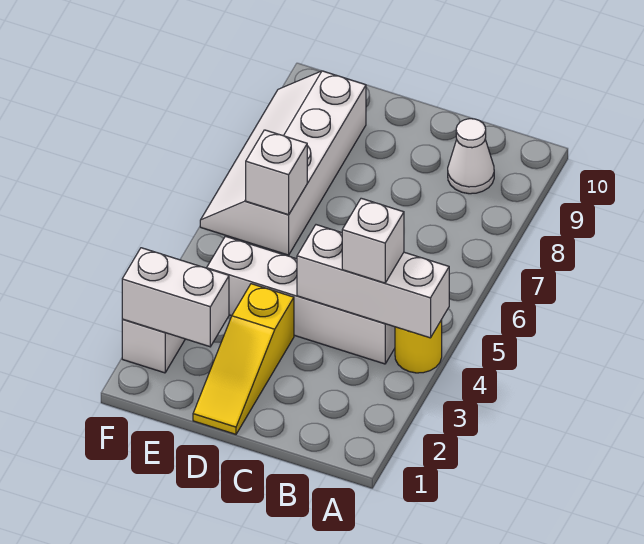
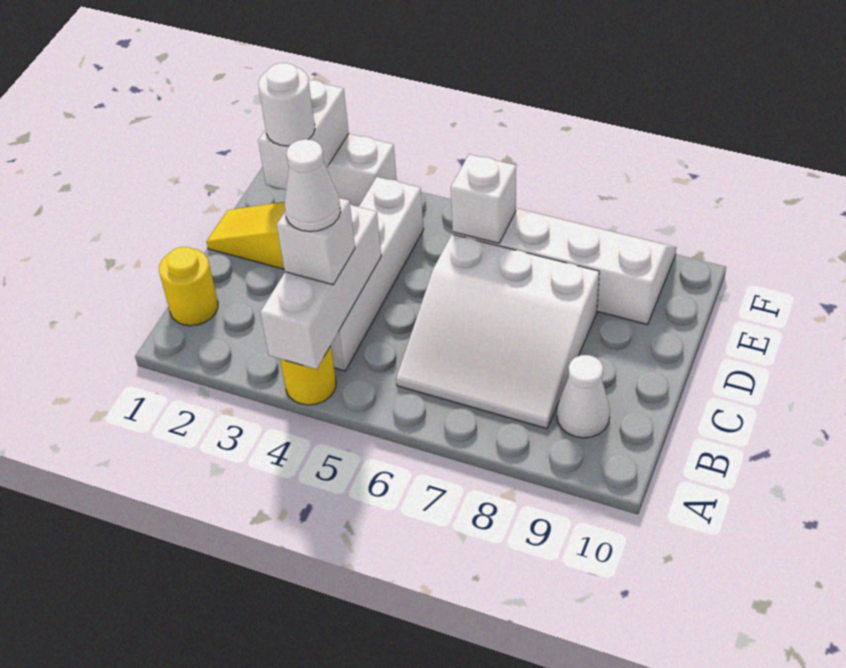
none -> yellow round brick B1 level 1
none -> white cone B4 level 4
none -> white slope B6:D8 level 1 top D
none -> white round brick E2 level 3

